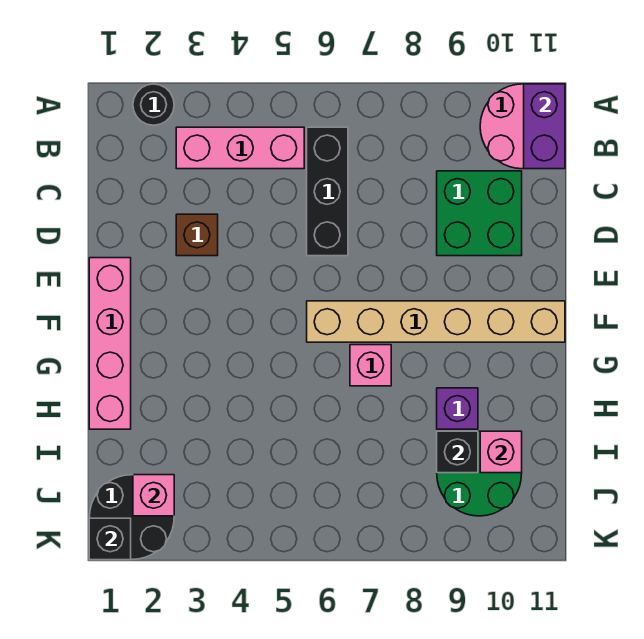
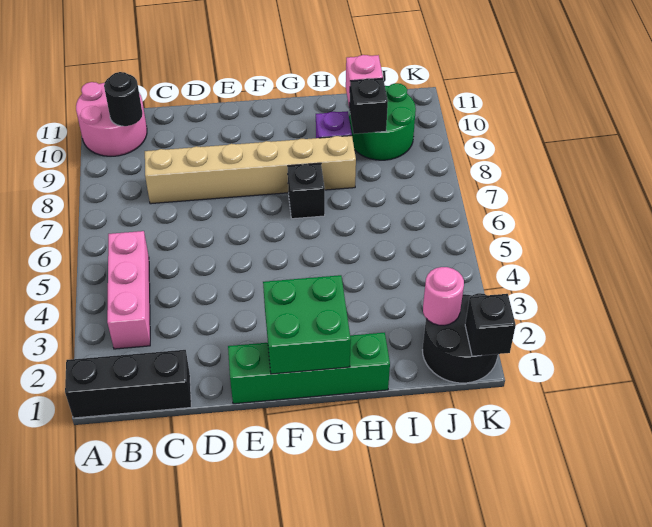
black round brick A2 level 1 -> black round brick B10 level 2
purple brick A11:B11 level 2 -> none
black brick B6:D6 level 1 -> black brick A1:C1 level 1
green brick C9:D10 level 1 -> green brick F1:G2 level 2
brown brick D3 level 1 -> none
pink brick E1:H1 level 1 -> green brick E1:H1 level 1
tan brick F6:F11 level 1 -> tan brick C8:H8 level 1
pink brick G7 level 1 -> black brick G7 level 1
pink brick J2 level 2 -> pink round brick J2 level 2

